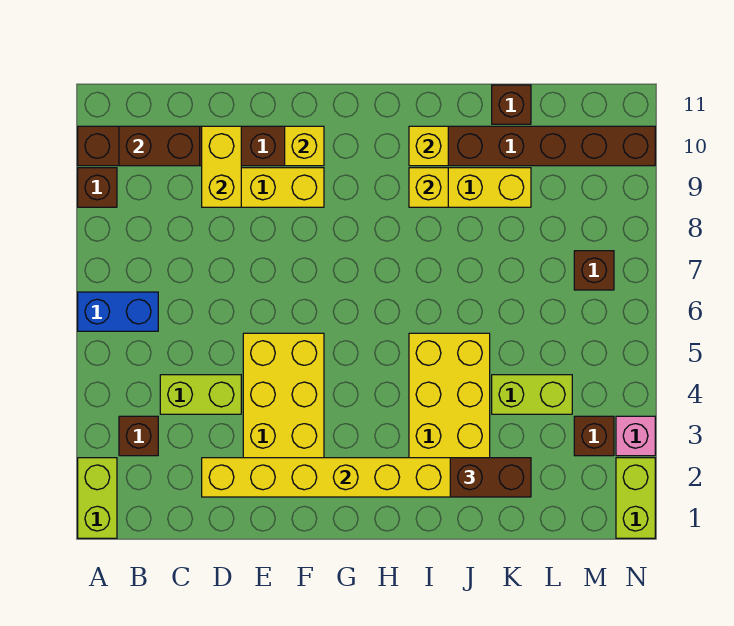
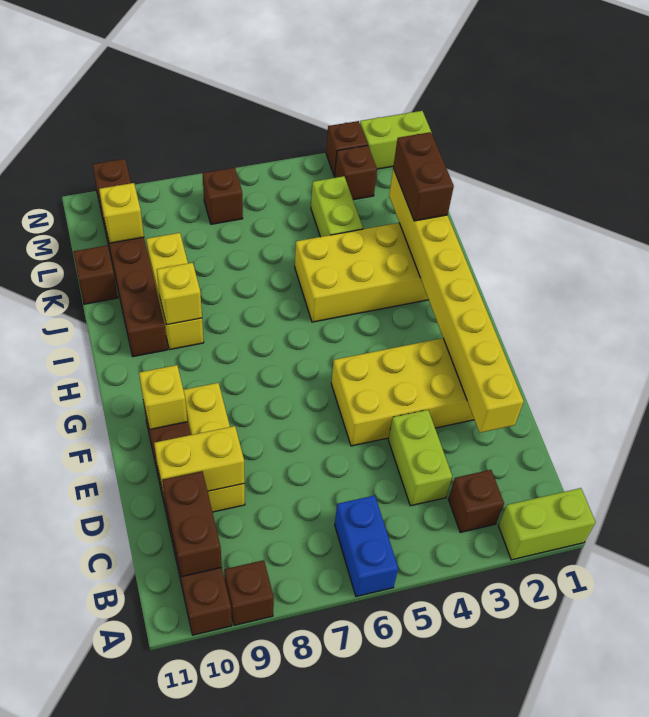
yellow brick I10 level 2 -> yellow brick L10 level 2
pink brick N3 level 1 -> brown brick N3 level 1

